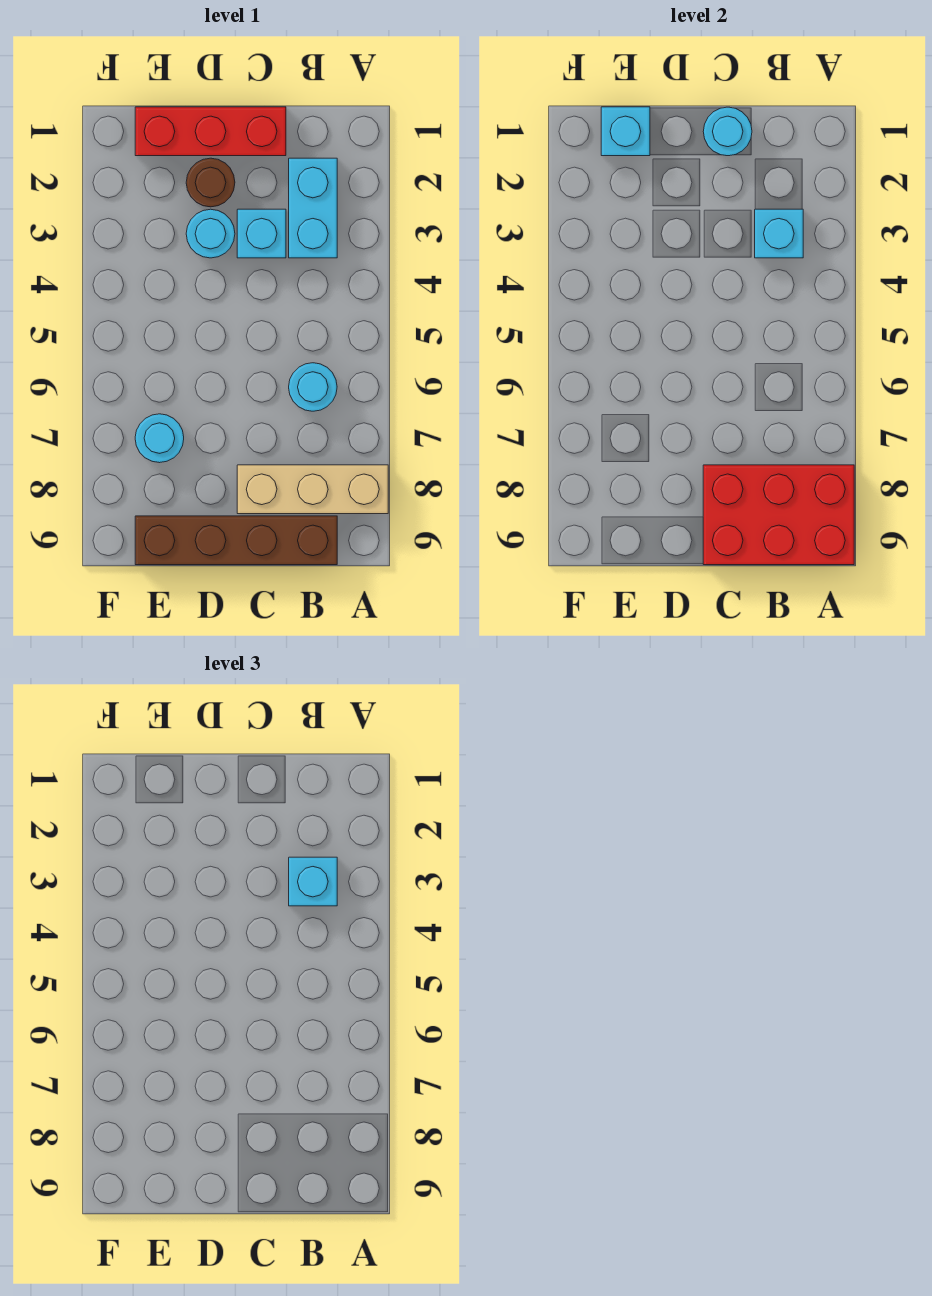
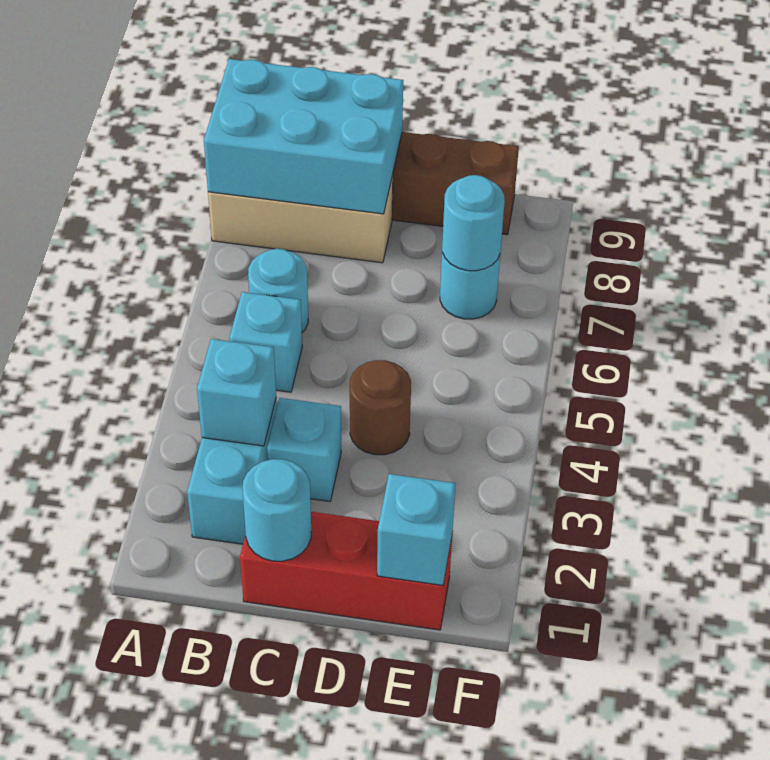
red brick A8:C9 level 2 -> cyan brick A8:C9 level 2
cyan brick B3 level 3 -> cyan brick B5 level 1
brown round brick D2 level 1 -> brown round brick D4 level 1
cyan round brick D3 level 1 -> cyan round brick E7 level 2

